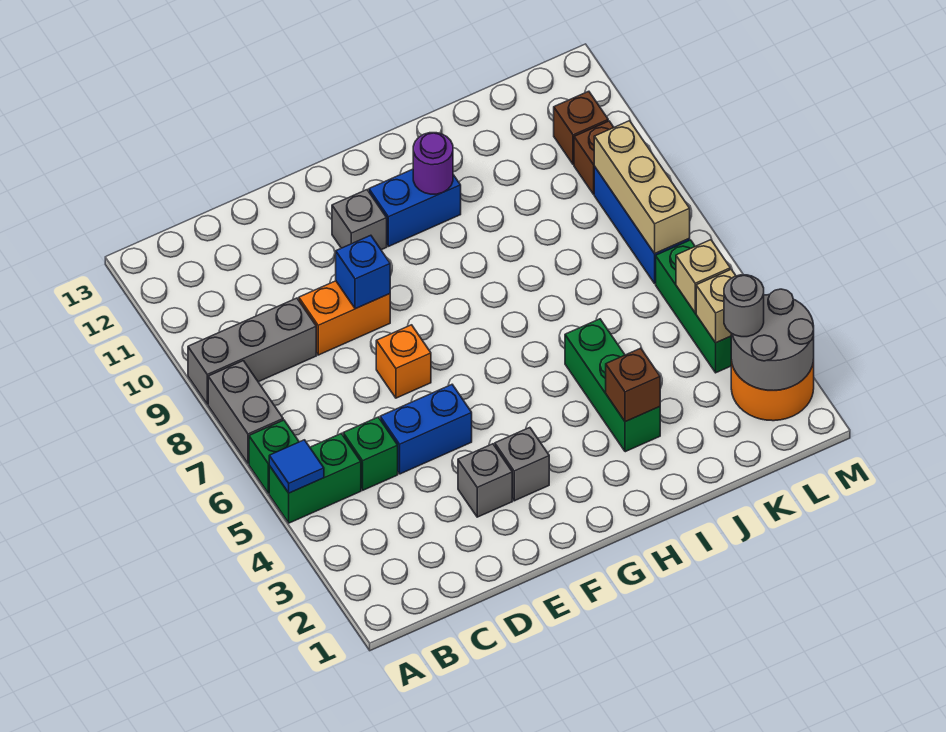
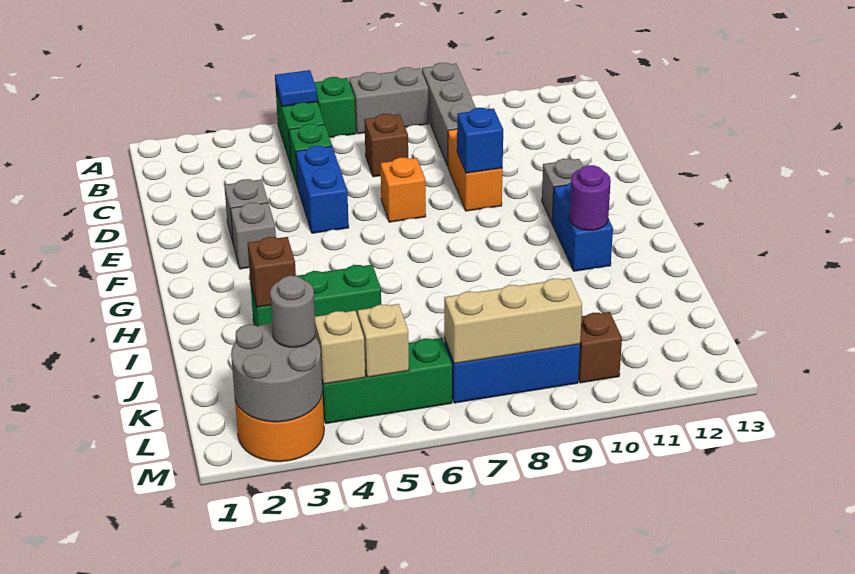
brown brick L11 level 1 -> brown brick C7 level 1

